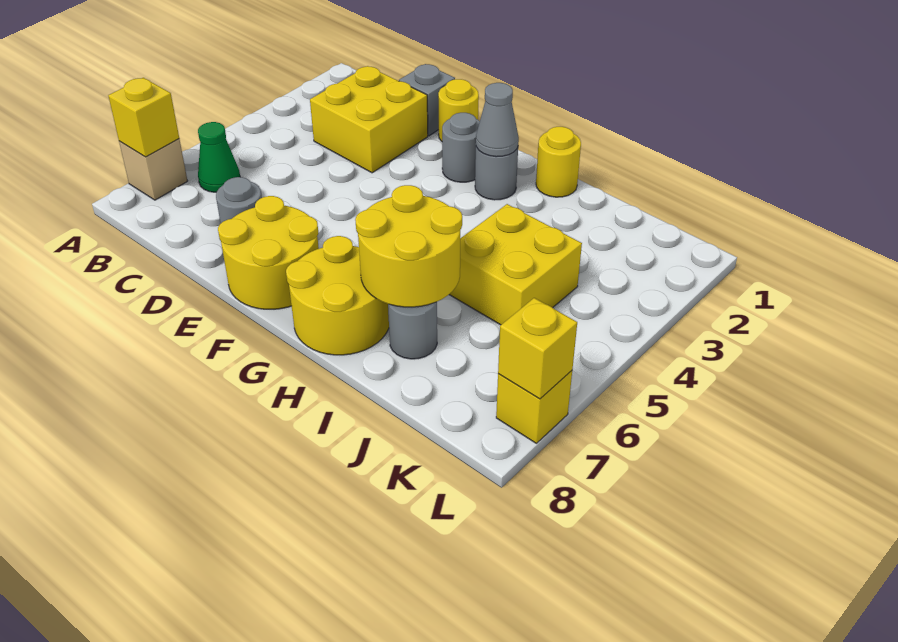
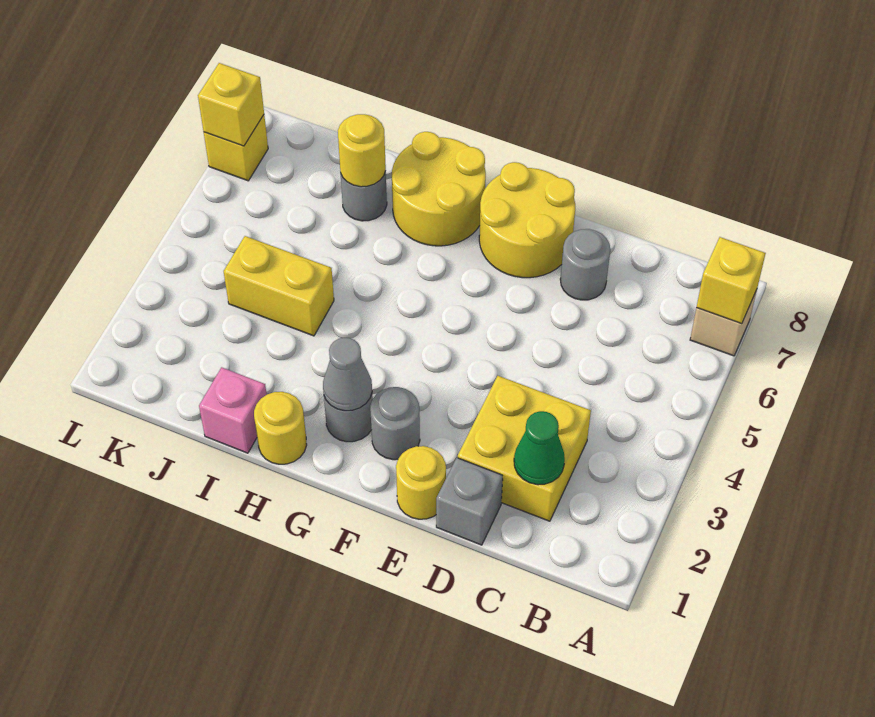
green cone B6 level 1 -> green cone C2 level 2
yellow round brick H6:I7 level 2 -> yellow round brick I7 level 2
none -> pink brick I1 level 1
yellow brick I4:J5 level 1 -> yellow brick I4:J4 level 1

